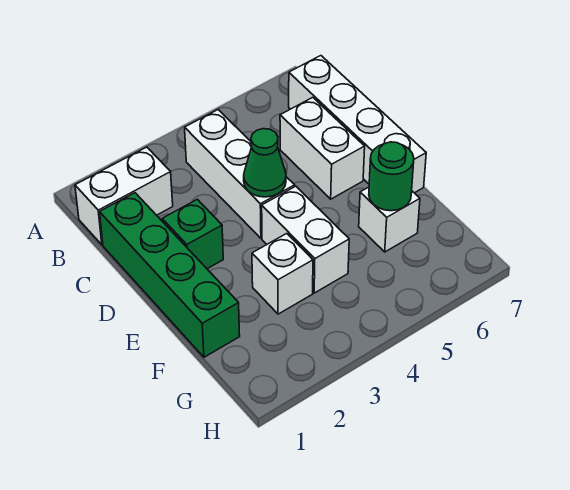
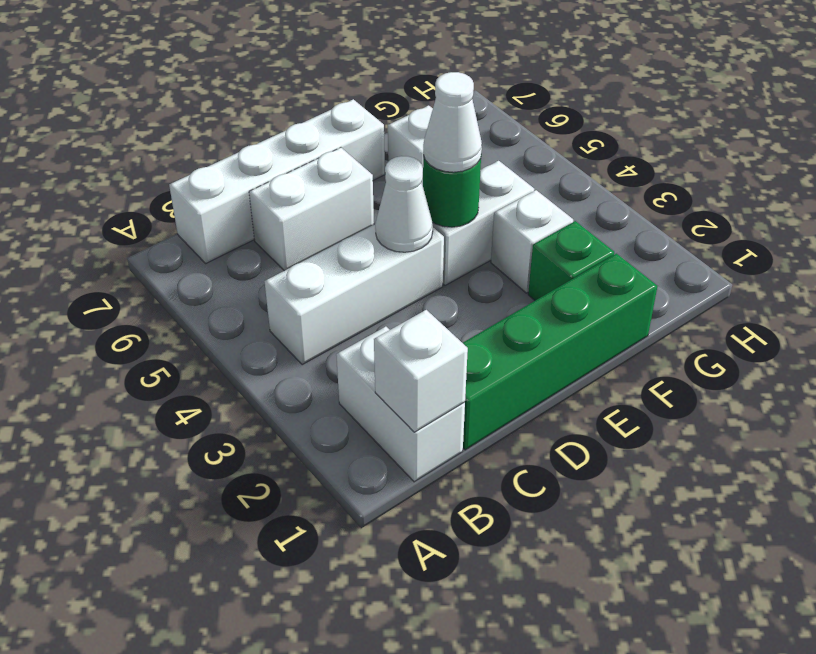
none -> white brick B1 level 2
green brick D2 level 1 -> green brick F2 level 1
green cone D4 level 2 -> white cone D4 level 2
none -> white cone E4 level 3
green round brick F6 level 2 -> green round brick E4 level 2

